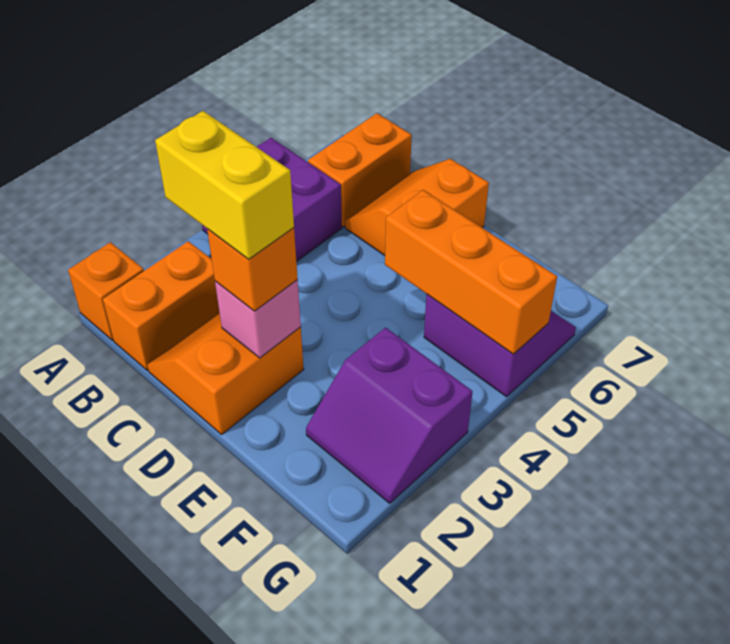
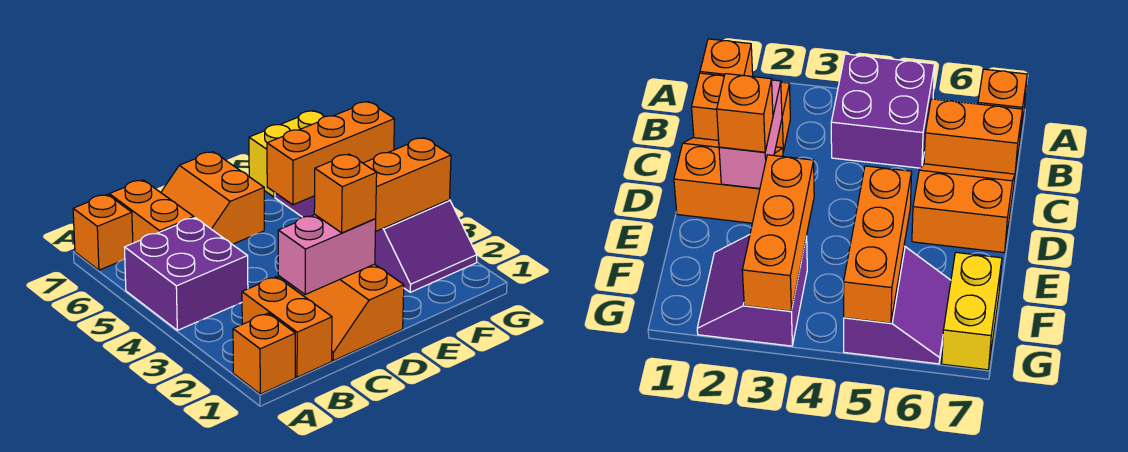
none -> orange brick A7 level 1
yellow brick C2:D2 level 4 -> yellow brick F7:G7 level 1
pink brick D2 level 2 -> pink brick C2:D2 level 2
none -> orange brick E3:G3 level 2

